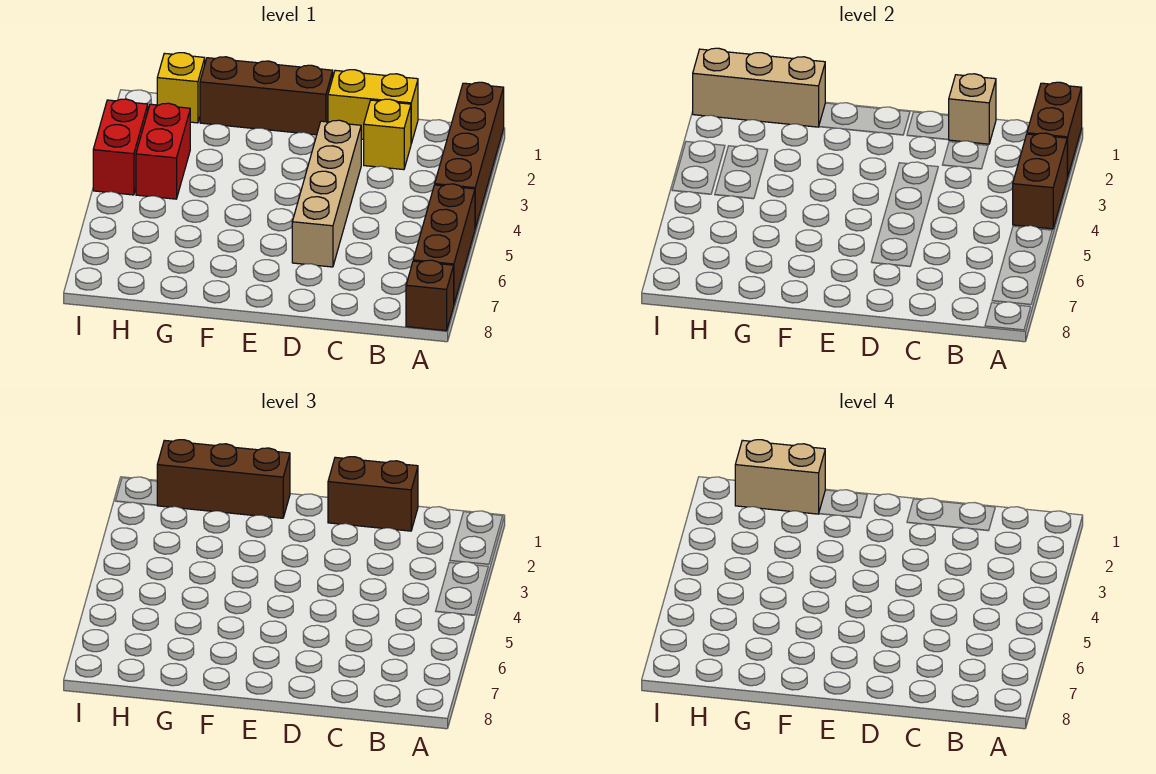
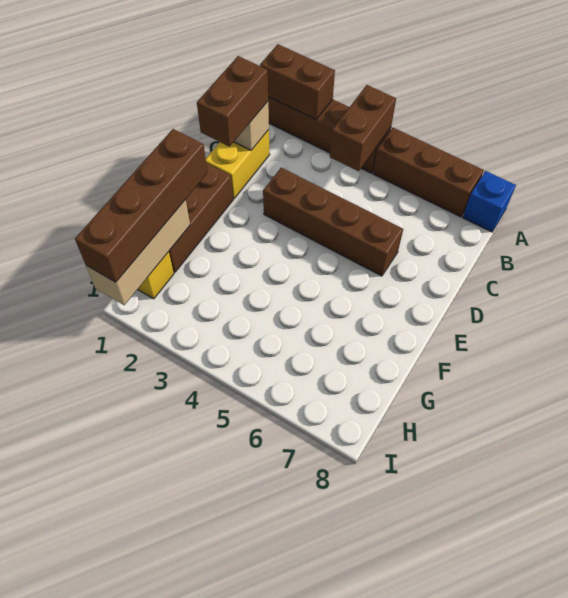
brown brick A3:A4 level 2 -> brown brick A4:B4 level 2
brown brick A8 level 1 -> blue brick A8 level 1
yellow brick C2 level 1 -> none
tan brick D3:D6 level 1 -> brown brick D3:D6 level 1
brown brick F1:H1 level 3 -> brown brick F1:I1 level 3
tan brick G1:H1 level 4 -> none
red brick H3:H4 level 1 -> none
red brick I3:I4 level 1 -> none

